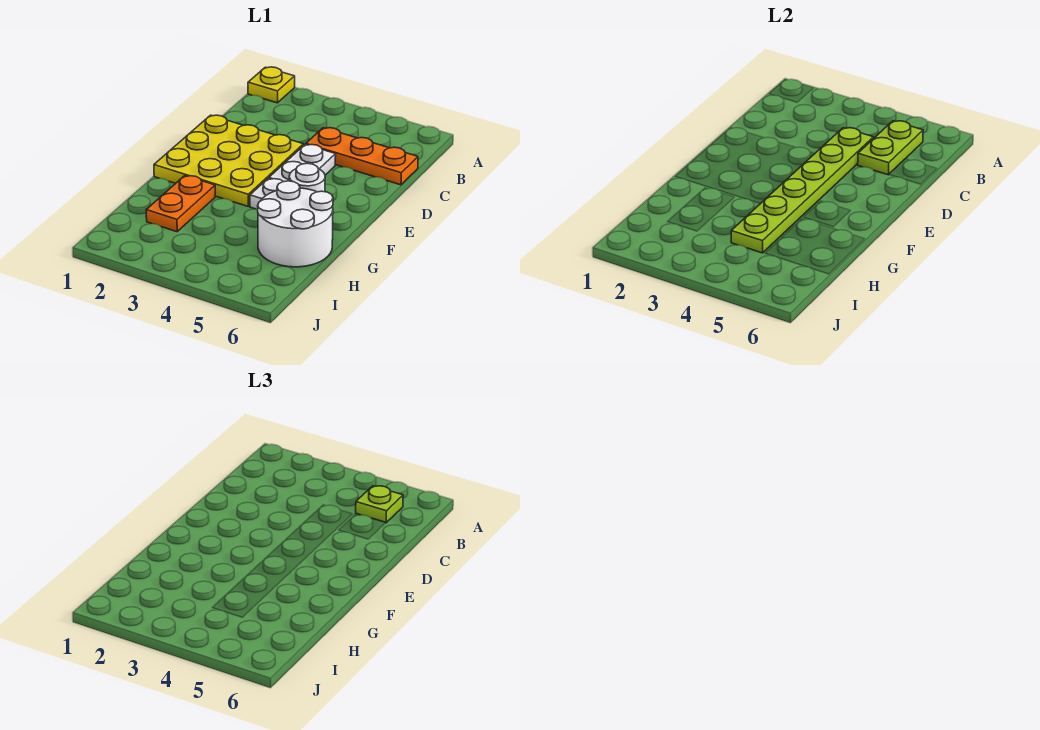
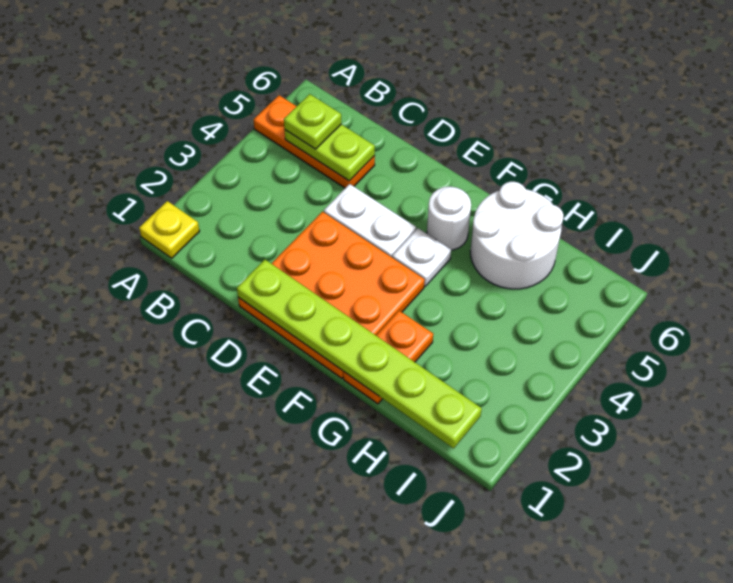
orange plate C4:C6 level 1 -> orange plate A5:C5 level 1
lime plate C4:H4 level 2 -> lime plate D1:I1 level 2
yellow plate D1:F3 level 1 -> orange plate D1:F3 level 1
orange plate G2:H2 level 1 -> orange plate G1:G2 level 1

